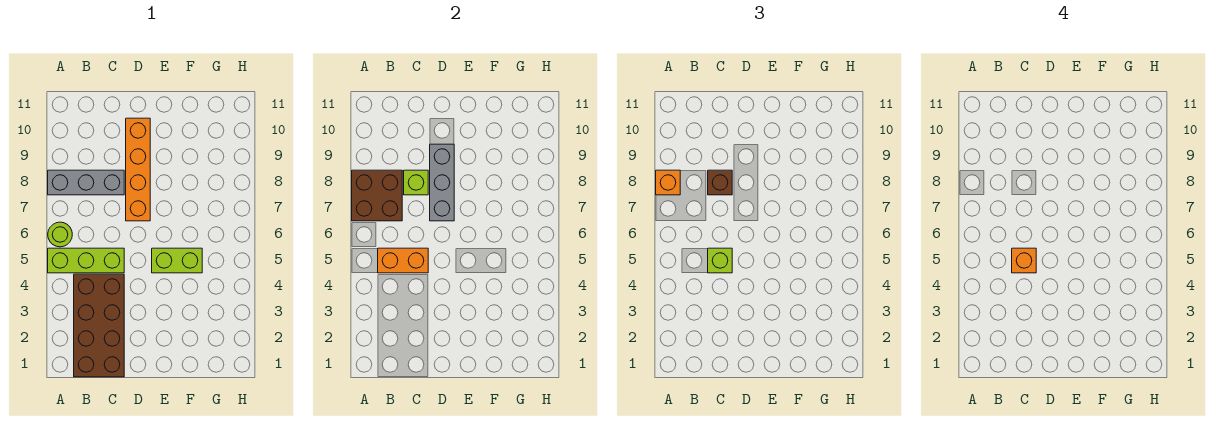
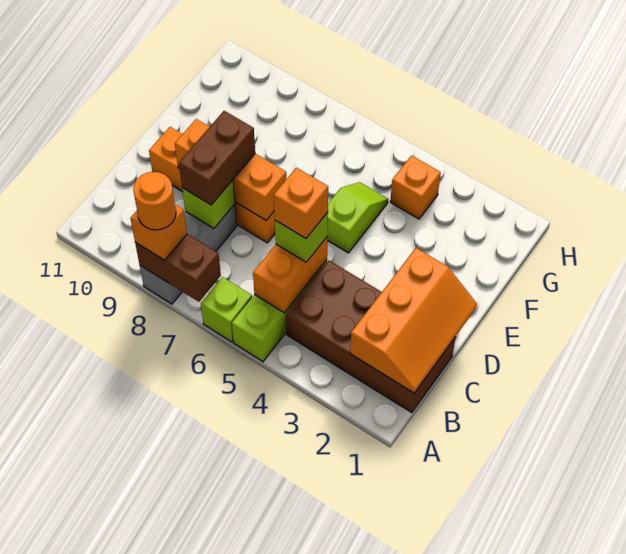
lime round brick A6 level 1 -> lime brick A6 level 1
brown brick A7:B8 level 2 -> brown brick A7:A8 level 2
none -> orange round brick A8 level 4
none -> orange slope B1:D2 level 2 top 2
brown brick C8 level 3 -> brown brick C8:D8 level 3
grey brick D7:D9 level 2 -> orange brick D7:D9 level 2
lime brick E5:F5 level 1 -> lime slope E5:F5 level 1 top E
none -> orange brick G4 level 1

